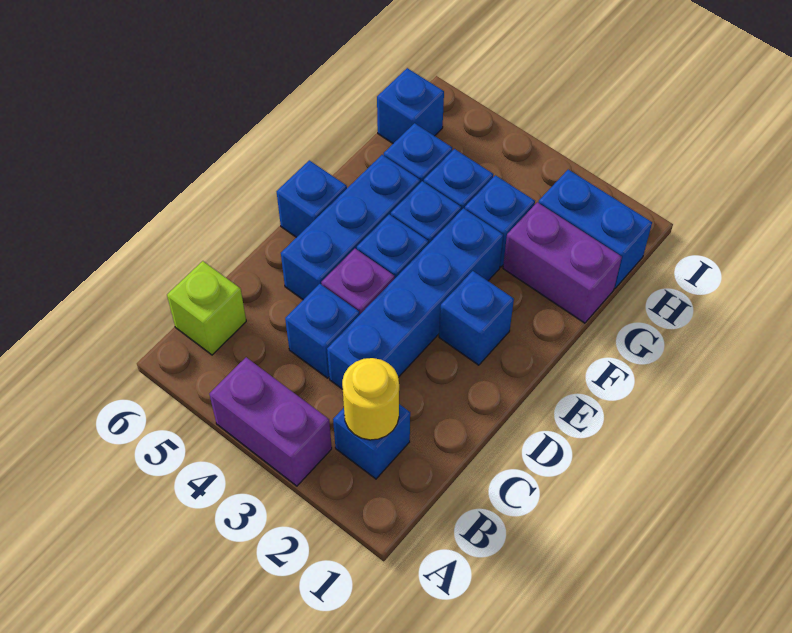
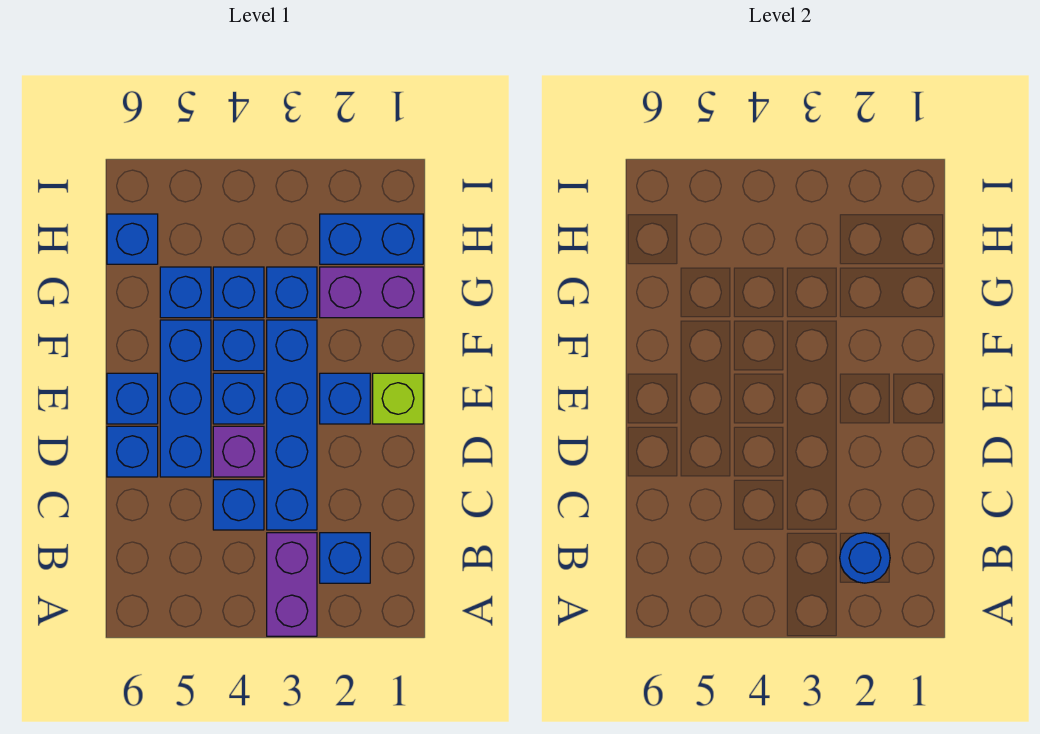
purple brick A3:A4 level 1 -> purple brick A3:B3 level 1
yellow round brick B2 level 2 -> blue round brick B2 level 2
lime brick B6 level 1 -> lime brick E1 level 1
none -> blue brick D6 level 1

